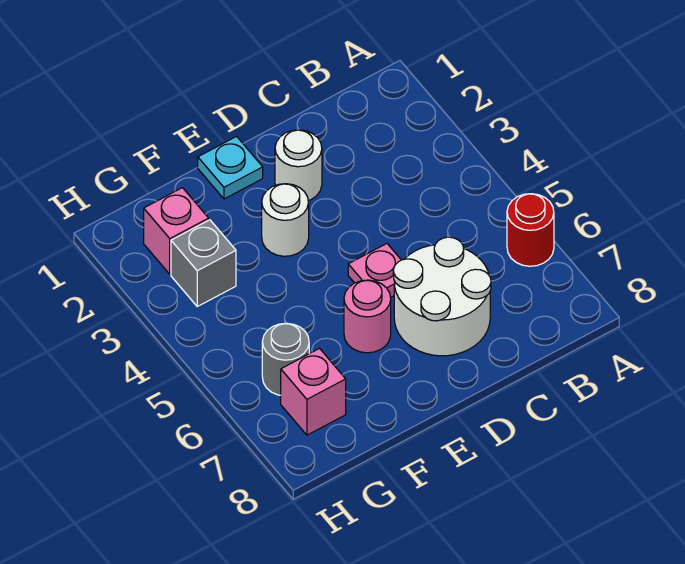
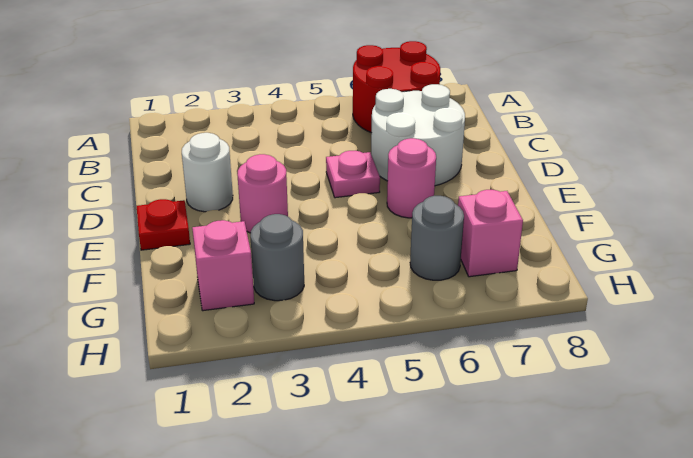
red round brick A6 level 1 -> red round brick A6:B7 level 1
cyan plate E1 level 1 -> red plate E1 level 1
white round brick E3 level 1 -> pink round brick E3 level 1
grey brick G3 level 1 -> grey round brick G3 level 1

